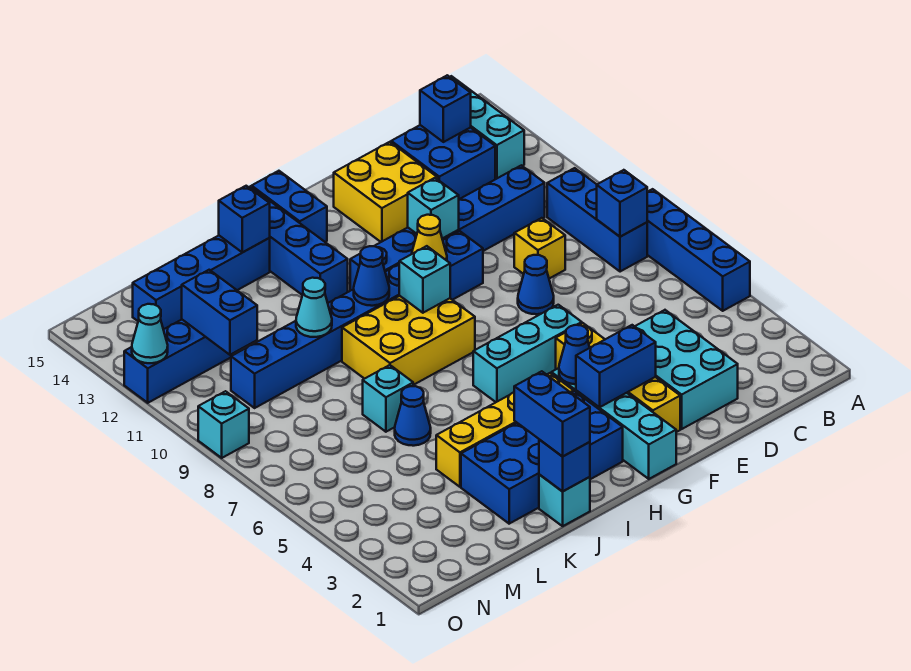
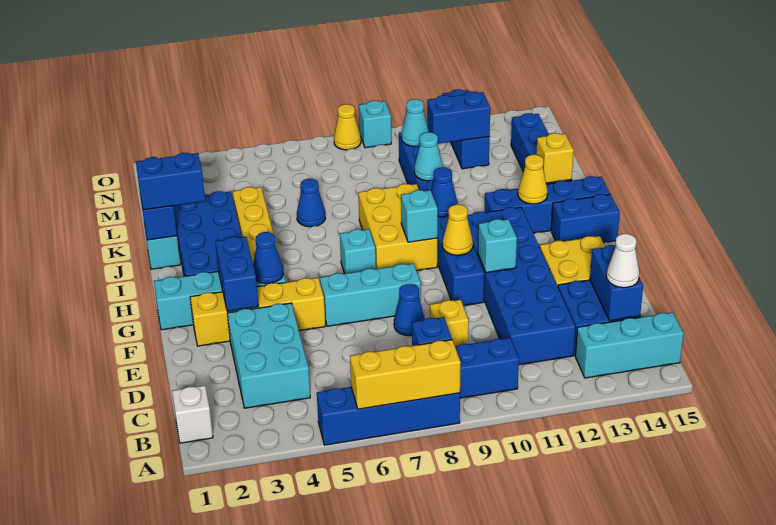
none -> yellow brick A6:A8 level 2
none -> white brick B1 level 1
blue brick C11:H11 level 1 -> blue brick C11:H12 level 1
blue brick C14 level 2 -> blue brick C14:D14 level 2
none -> white cone C14 level 3
cyan brick D2:E4 level 1 -> cyan brick C3:E4 level 1
cyan brick F6:H6 level 1 -> cyan brick F6:F8 level 1
none -> yellow cone I13 level 2
blue brick J14 level 2 -> yellow brick J14 level 2
cyan brick K7 level 1 -> cyan brick H7 level 1
none -> yellow cone O8 level 1
cyan cone O12 level 2 -> cyan cone M10 level 2

